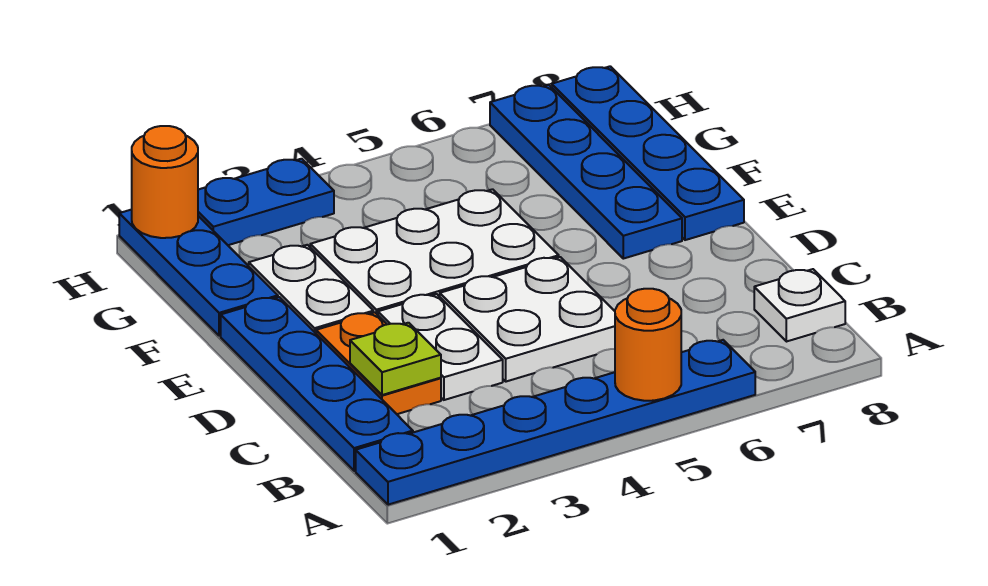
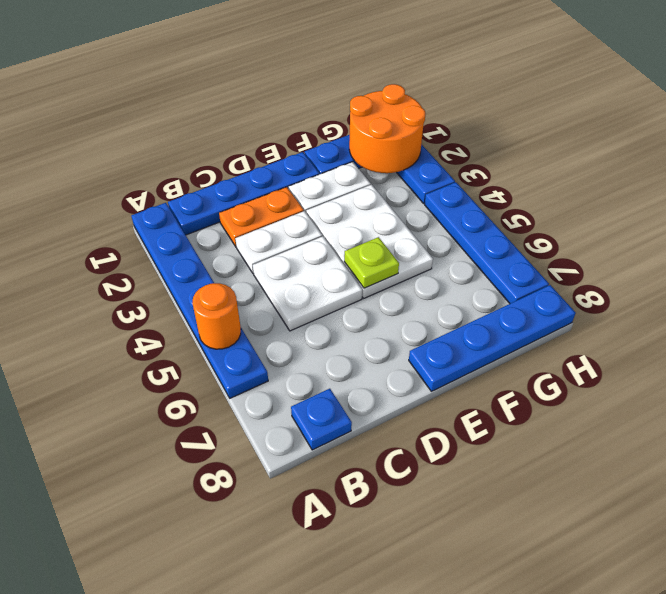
white plate B8 level 1 -> blue plate B8 level 1
lime plate C2 level 2 -> lime plate E5 level 2
blue plate E7:H7 level 1 -> blue plate H4:H7 level 1
orange round brick H1 level 2 -> orange round brick G1:H2 level 2

